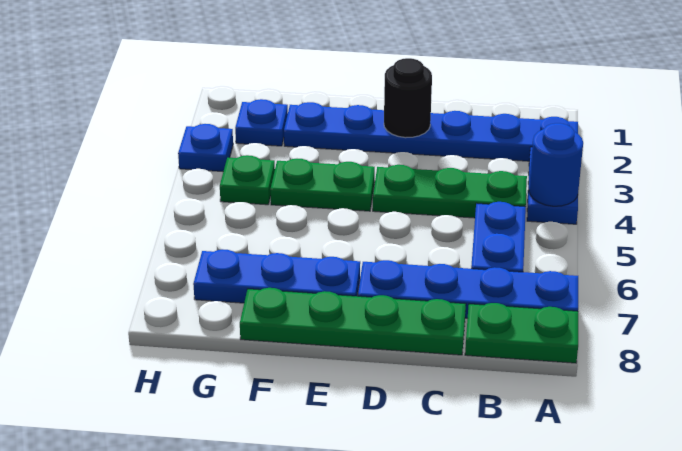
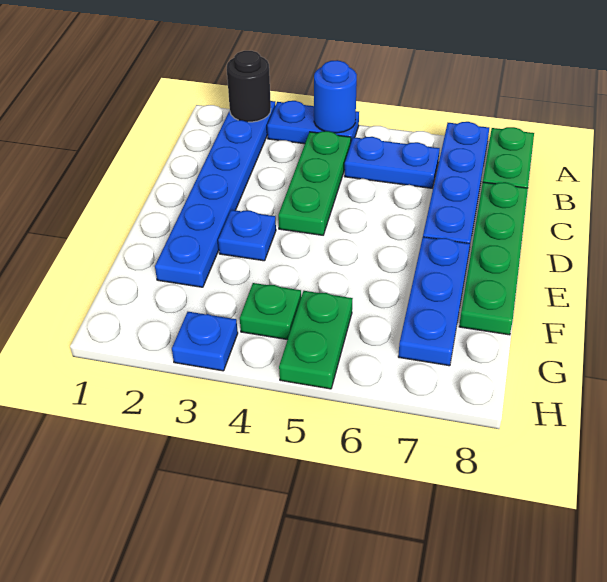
black round brick D2 level 2 -> black round brick A2 level 2
green plate E4:F4 level 1 -> green plate G5:H5 level 1
blue plate G2 level 1 -> blue plate E3 level 1

